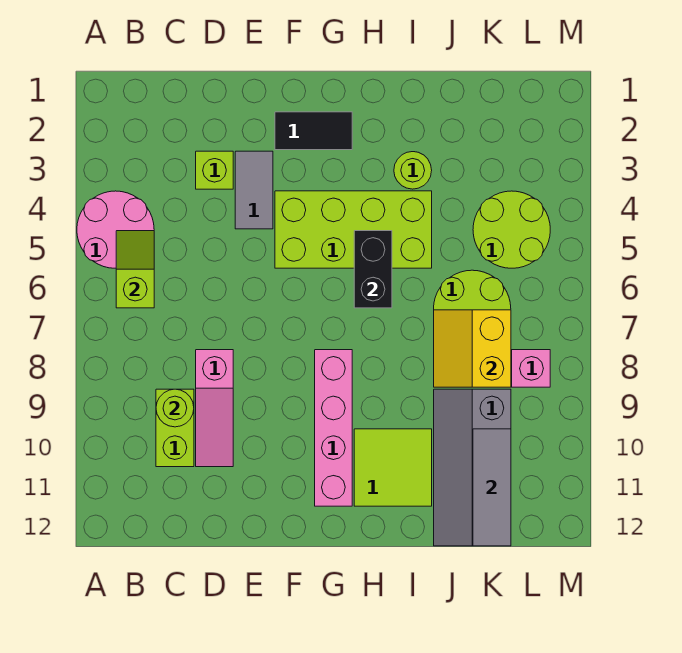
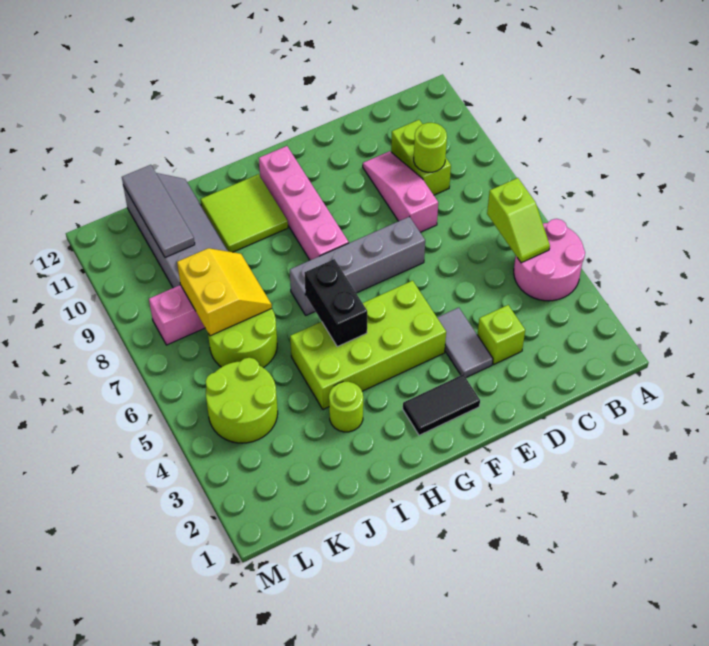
none -> grey brick E7:H7 level 1

